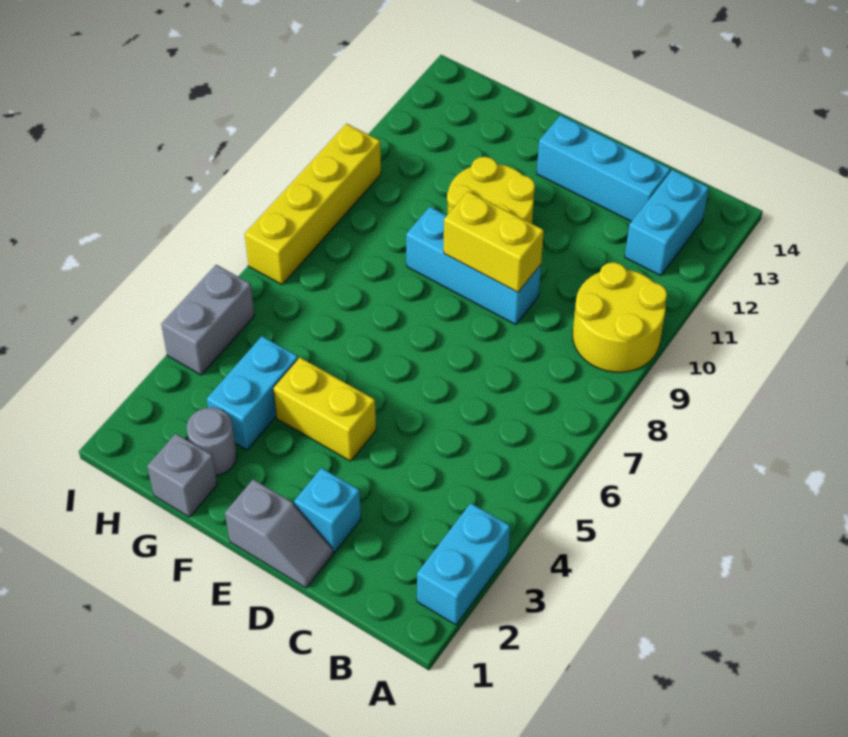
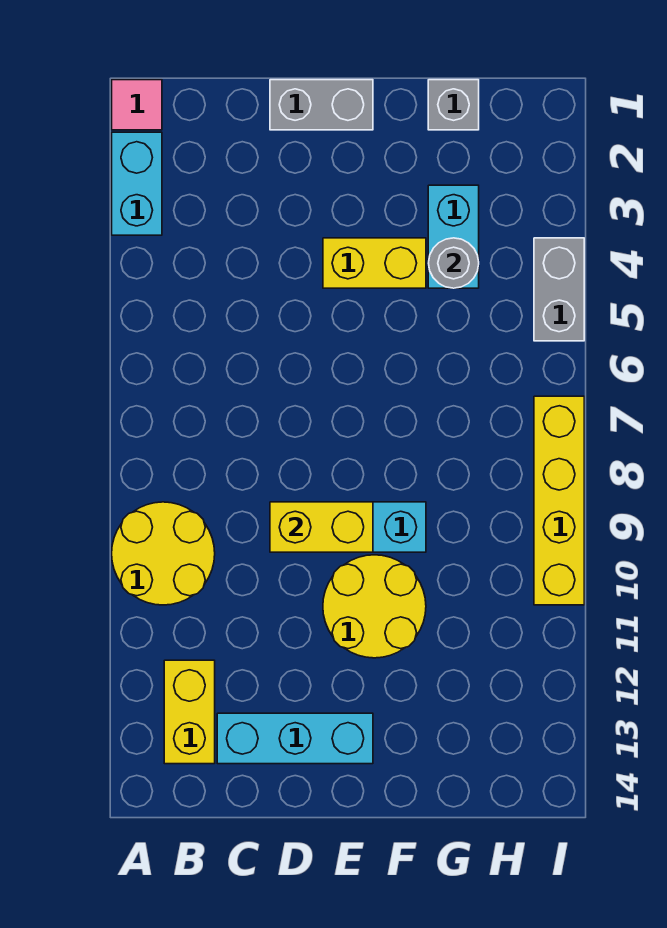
none -> pink tile A1 level 1
cyan brick B12:B13 level 1 -> yellow brick B12:B13 level 1
grey slope D1:E1 level 1 top E -> grey brick D1:E1 level 1
cyan brick D2 level 1 -> none
grey round brick G2 level 1 -> grey round brick G4 level 2

